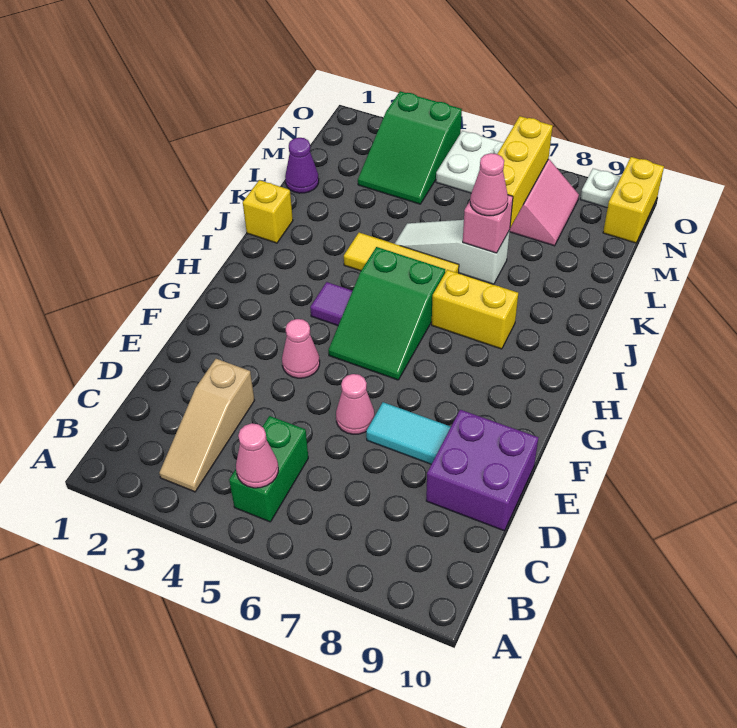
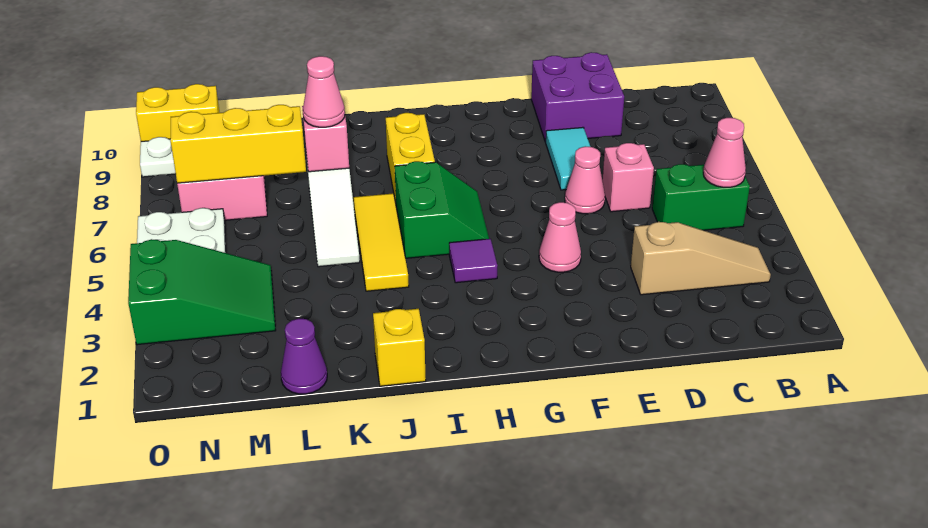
none -> pink brick D6 level 1
green slope G5:I6 level 1 top I -> green slope H5:I6 level 1 top I

